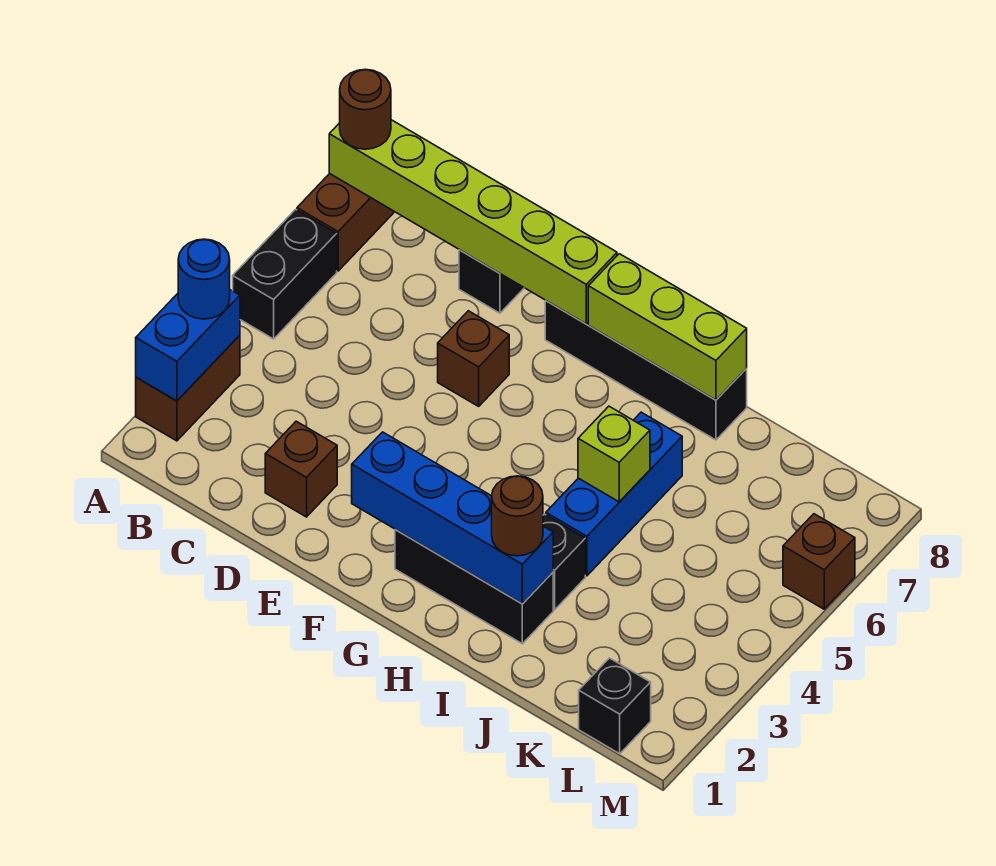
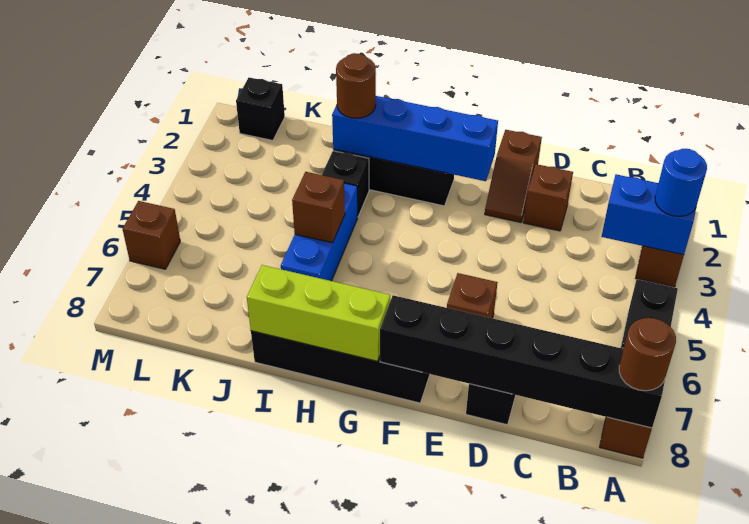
blue brick A2:A3 level 2 -> blue brick A3:B3 level 2
lime brick A8:F8 level 2 -> black brick A8:F8 level 2
none -> brown slope E1:E2 level 1 top 1
lime brick I5 level 2 -> brown brick I5 level 2

